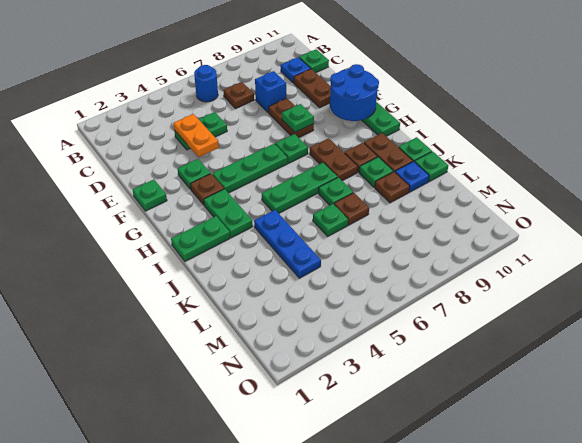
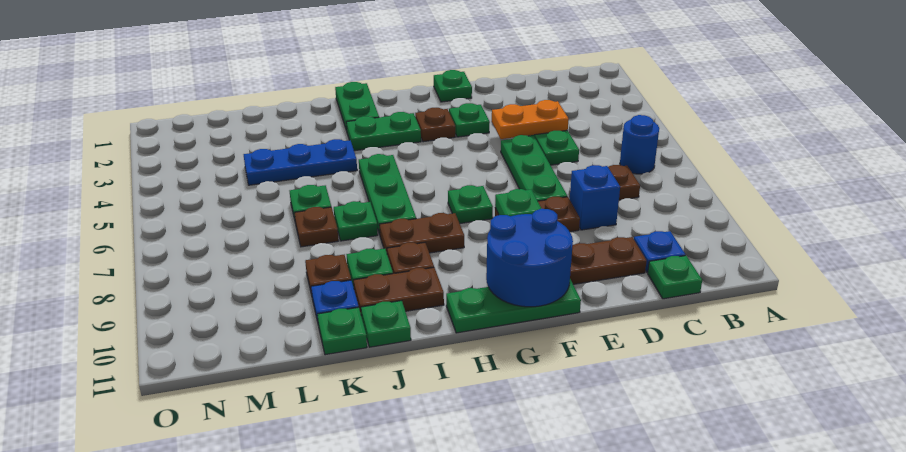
green plate G4:G6 level 1 -> green plate E5:E7 level 1

